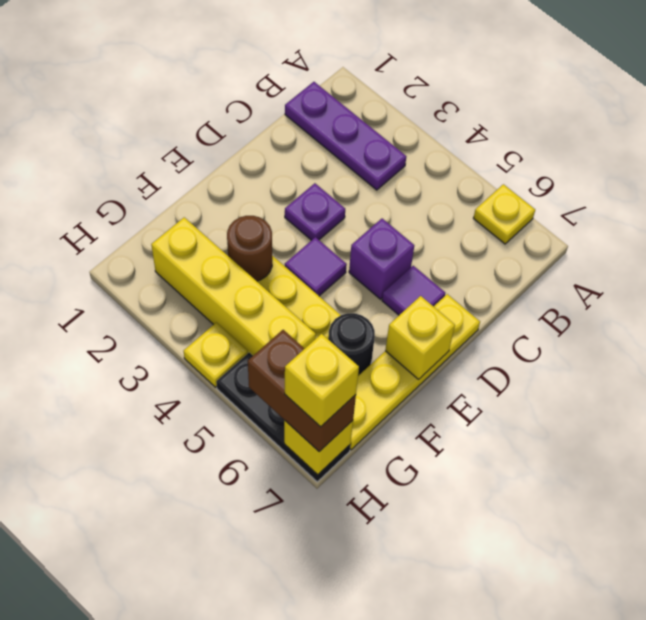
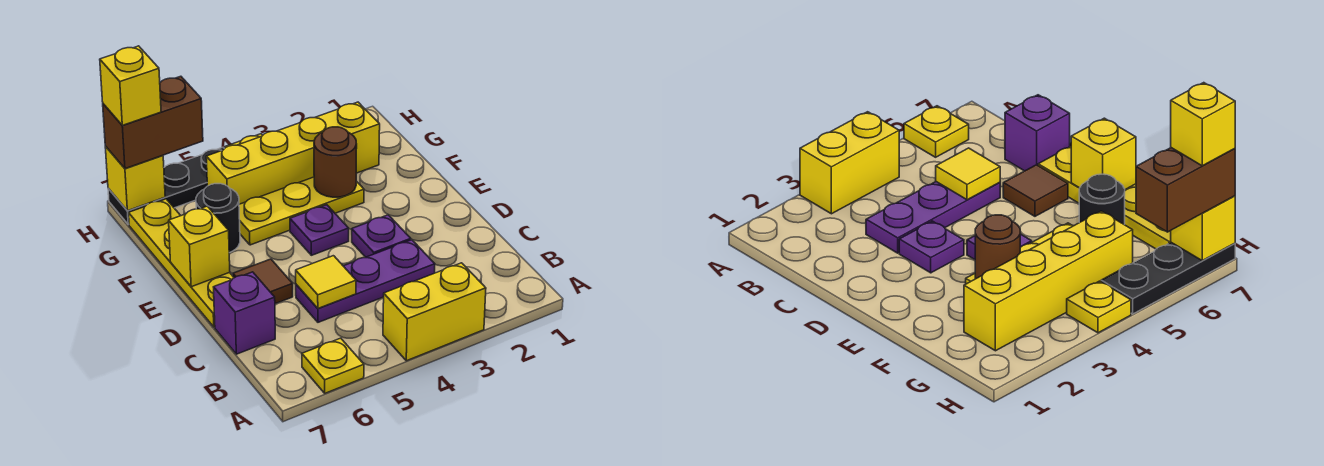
none -> yellow brick A3:A4 level 1
purple plate B1:B3 level 1 -> purple plate C3:C5 level 1
none -> yellow tile C5 level 2
purple brick D5 level 1 -> purple brick C7 level 1
purple tile D6 level 1 -> brown tile D6 level 1
purple tile E4 level 1 -> purple plate E4 level 1

